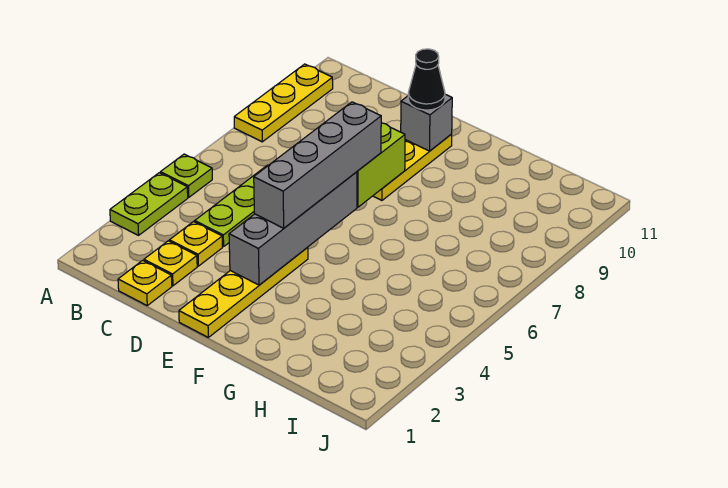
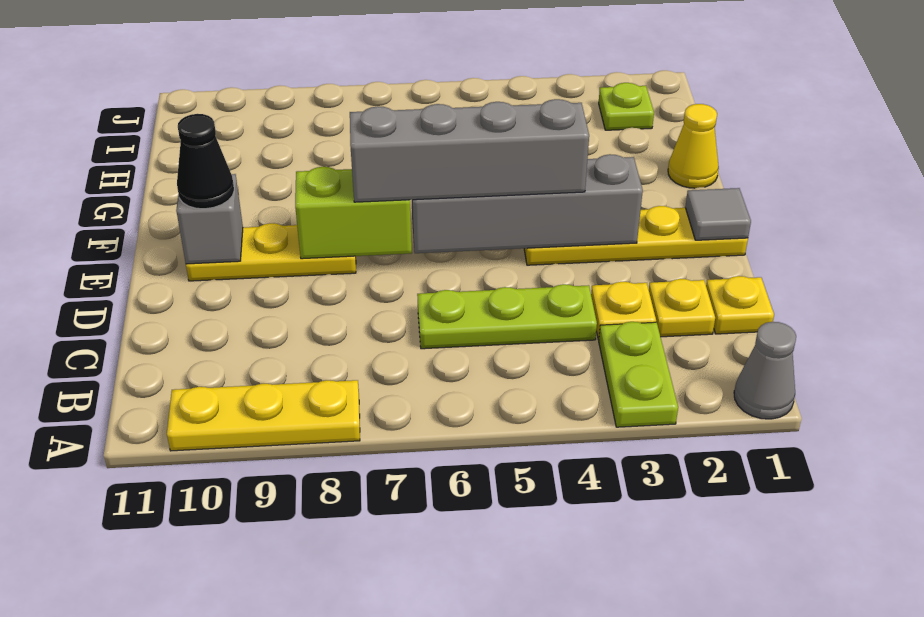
none -> grey cone A1 level 1
lime plate A3:A4 level 1 -> lime plate A3:B3 level 1
lime plate A5 level 1 -> lime plate I2 level 1
none -> grey tile E1 level 2
none -> yellow cone G1 level 1

